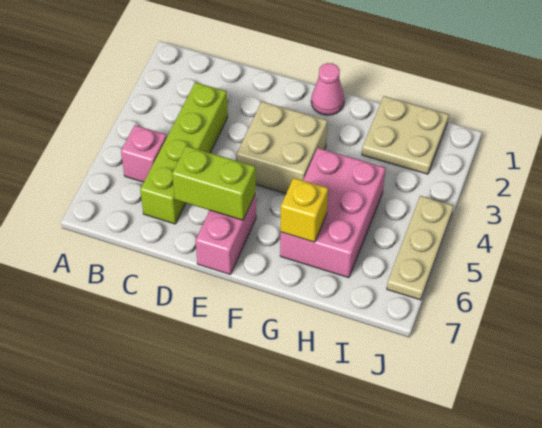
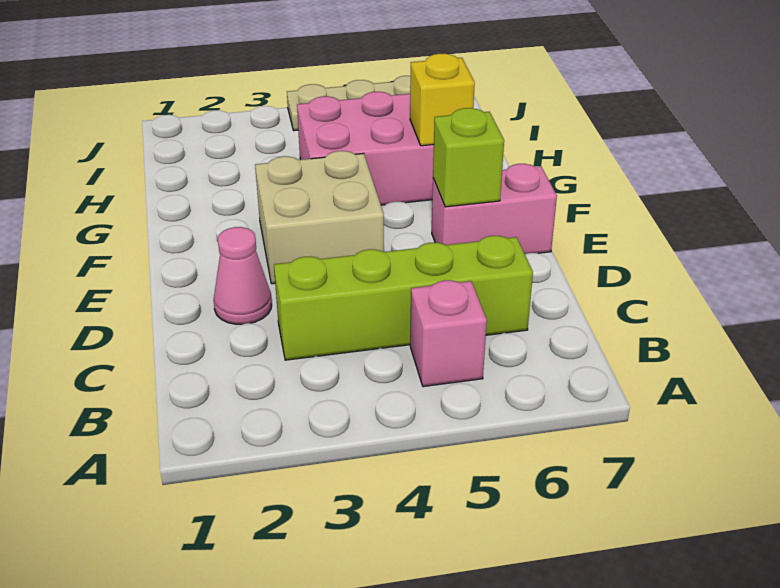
lime brick D6:E6 level 2 -> lime brick E6 level 2
pink cone F1 level 1 -> pink cone D2 level 1
tan plate H1:I2 level 1 -> none

